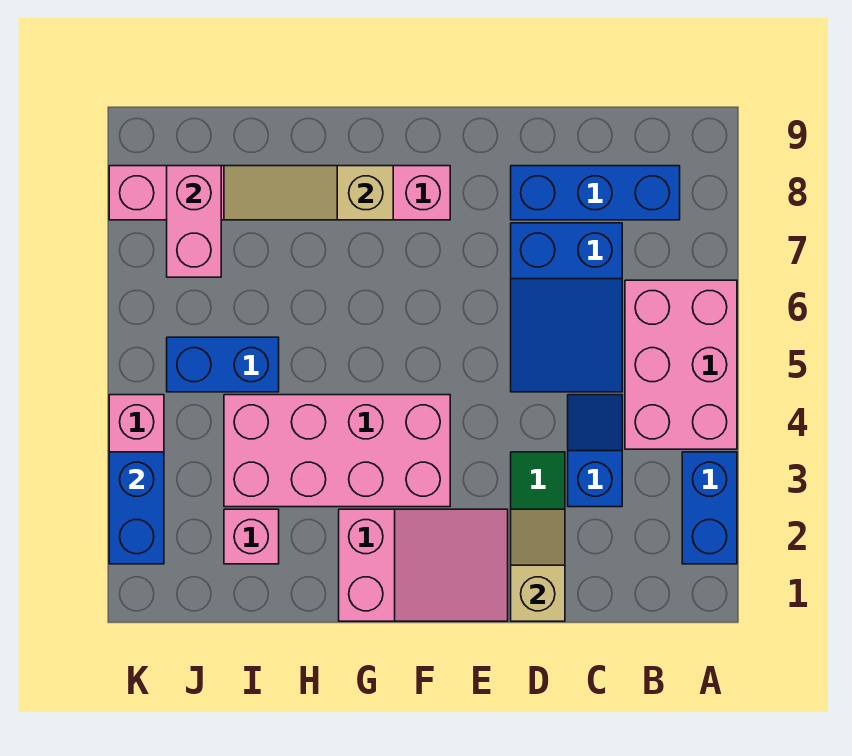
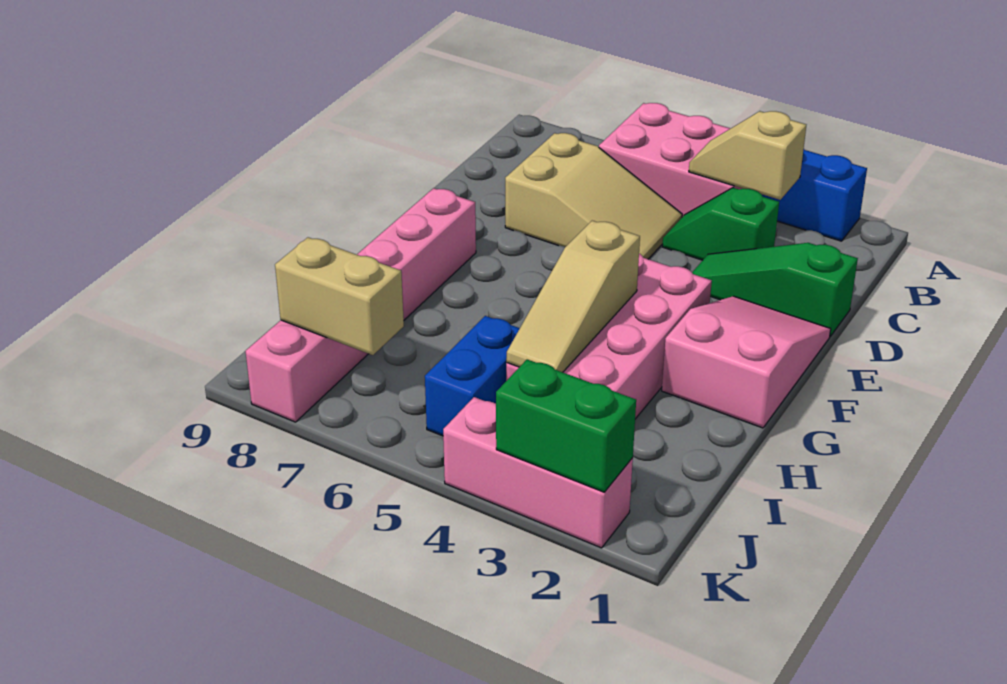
blue brick B8:D8 level 1 -> none
blue slope C3:C4 level 1 top 3 -> green slope C3:C4 level 1 top 3
blue slope C5:D7 level 1 top 7 -> tan slope C5:D7 level 1 top 7
tan slope D1:D2 level 2 top 1 -> tan slope B3:B4 level 2 top 3
tan slope G8:I8 level 2 top G -> tan slope G4:I4 level 2 top G
pink brick I2 level 1 -> none
pink brick J7:J8 level 2 -> tan brick J7:J8 level 2
blue brick K2:K3 level 2 -> green brick K2:K3 level 2

